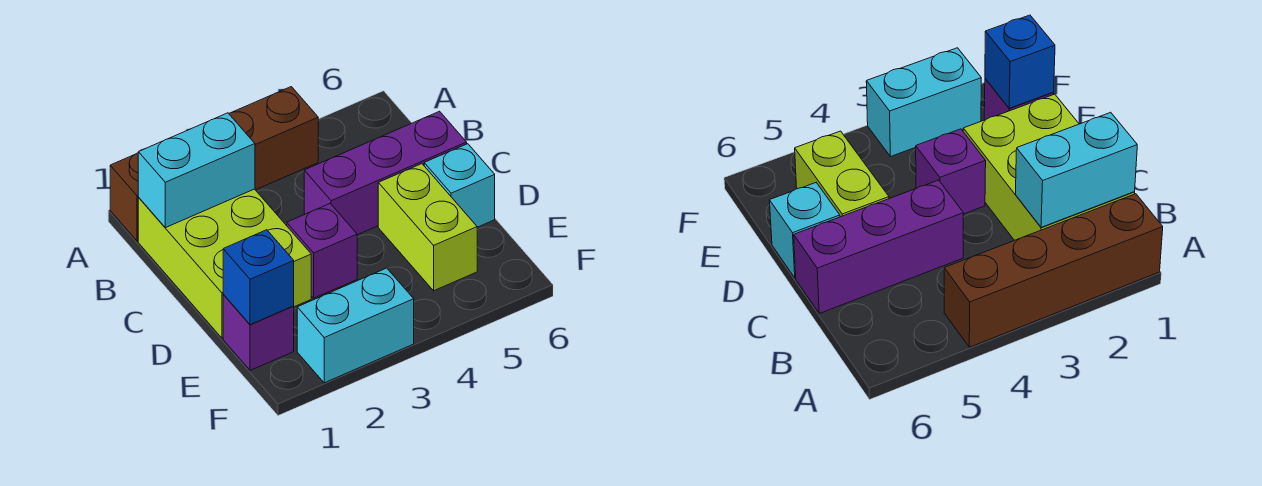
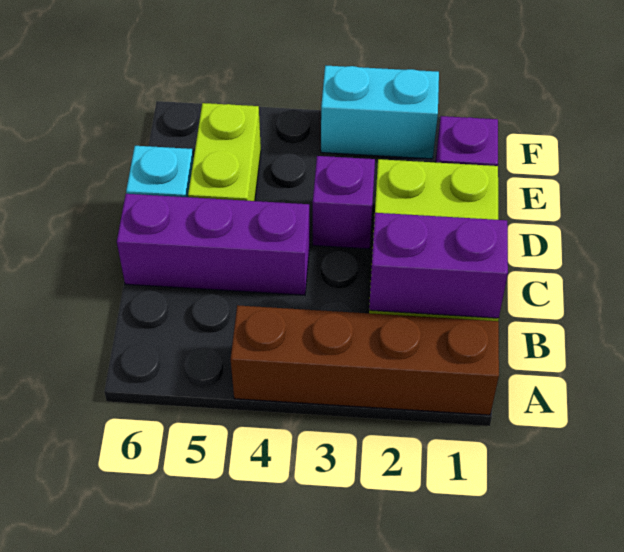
cyan brick B1:B2 level 2 -> purple brick B1:B2 level 2
blue brick E1 level 2 -> none

